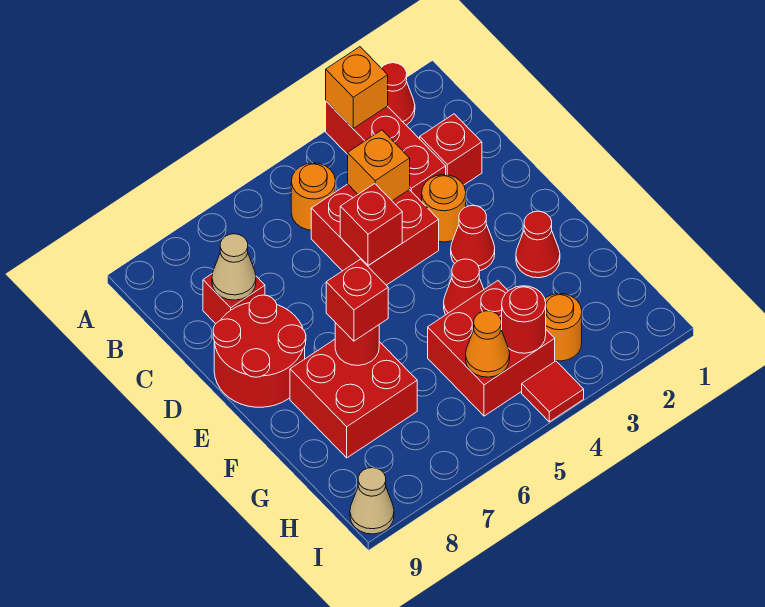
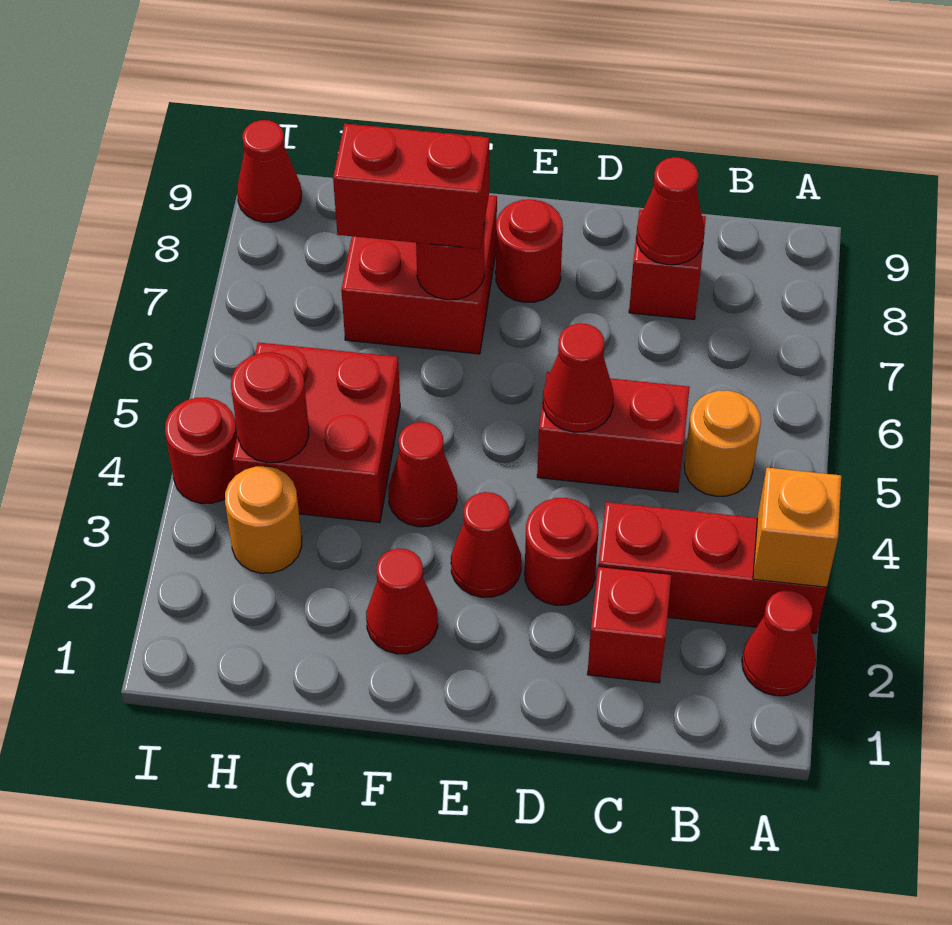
red brick C4:D5 level 1 -> red brick C5:D5 level 1
orange brick C4 level 2 -> none
tan cone C8 level 2 -> red cone C8 level 2
orange round brick D3 level 1 -> red round brick D3 level 1
red brick D5 level 2 -> red cone D5 level 2
red round brick D8:E9 level 1 -> red round brick E8 level 1
red brick F7 level 3 -> red brick F7:G7 level 3
orange cone H5 level 2 -> none
red tile I4 level 1 -> red round brick I4 level 1
tan cone I9 level 1 -> red cone I9 level 1

